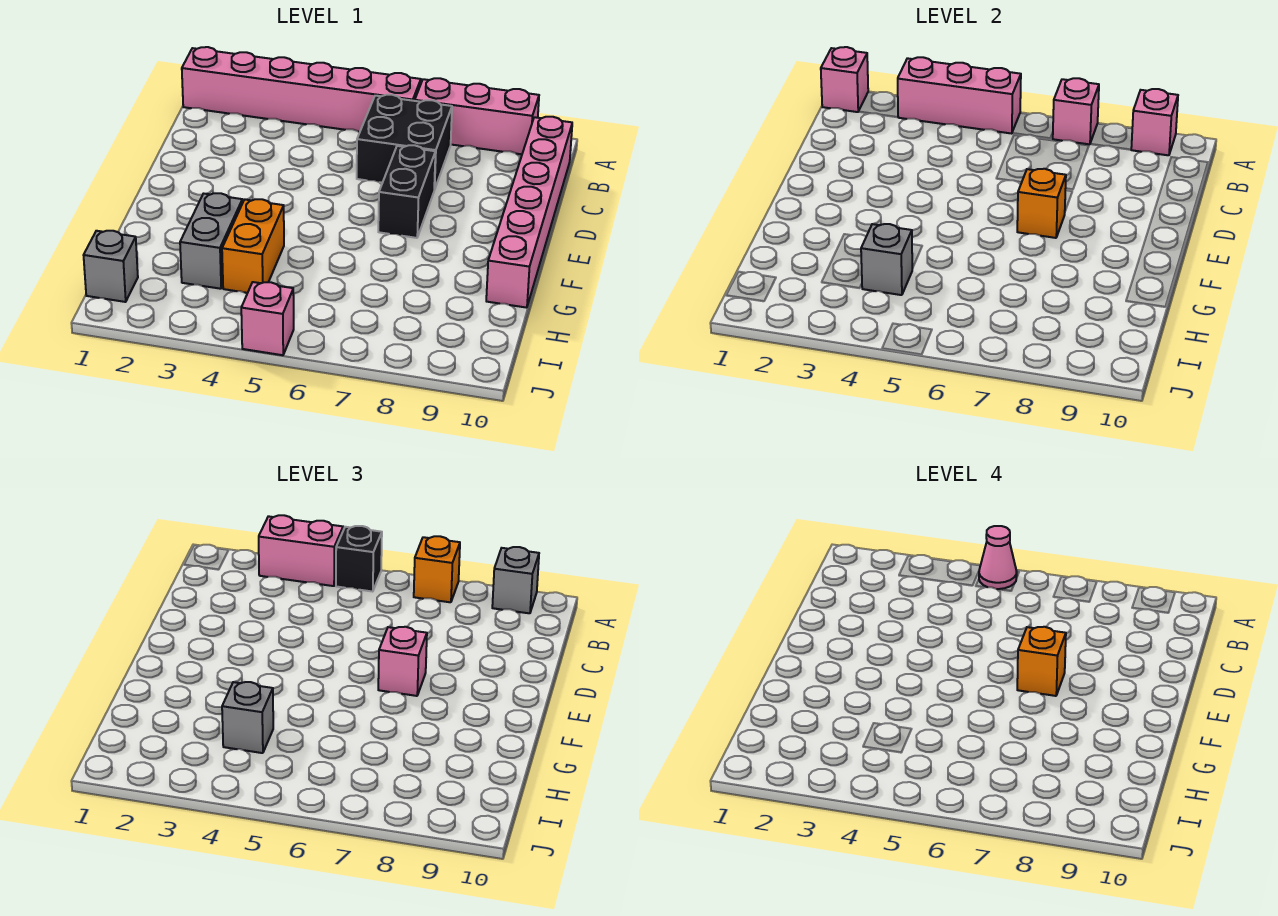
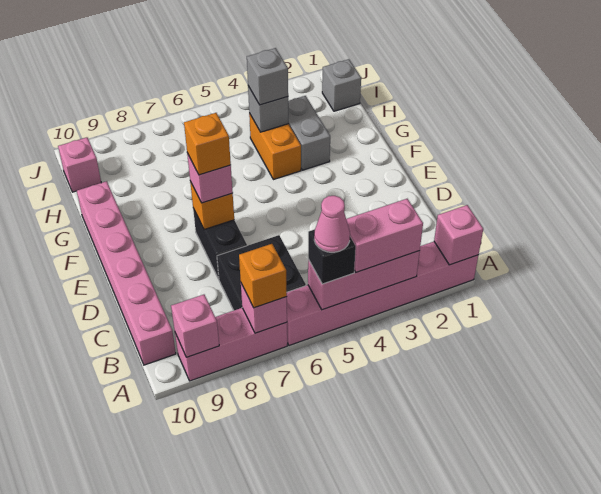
grey brick A9 level 3 -> none
pink brick J5 level 1 -> pink brick I10 level 1

